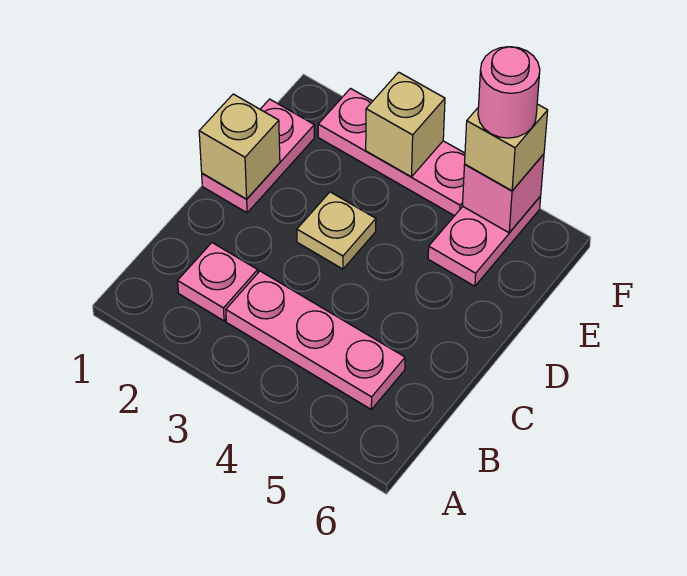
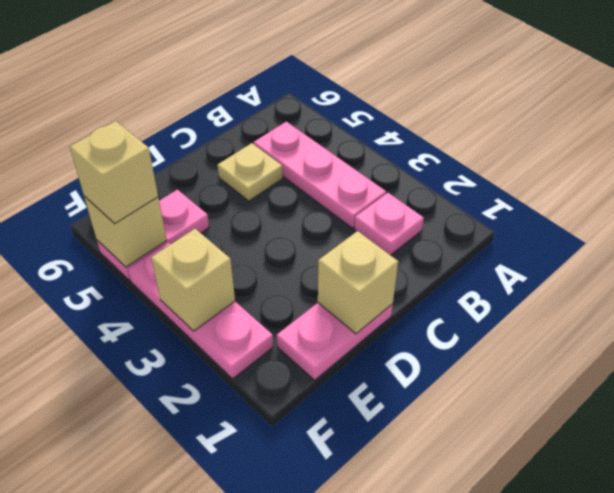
tan plate D3 level 1 -> tan plate C5 level 1
pink brick F5 level 2 -> tan brick F5 level 2
pink round brick F5 level 4 -> none

